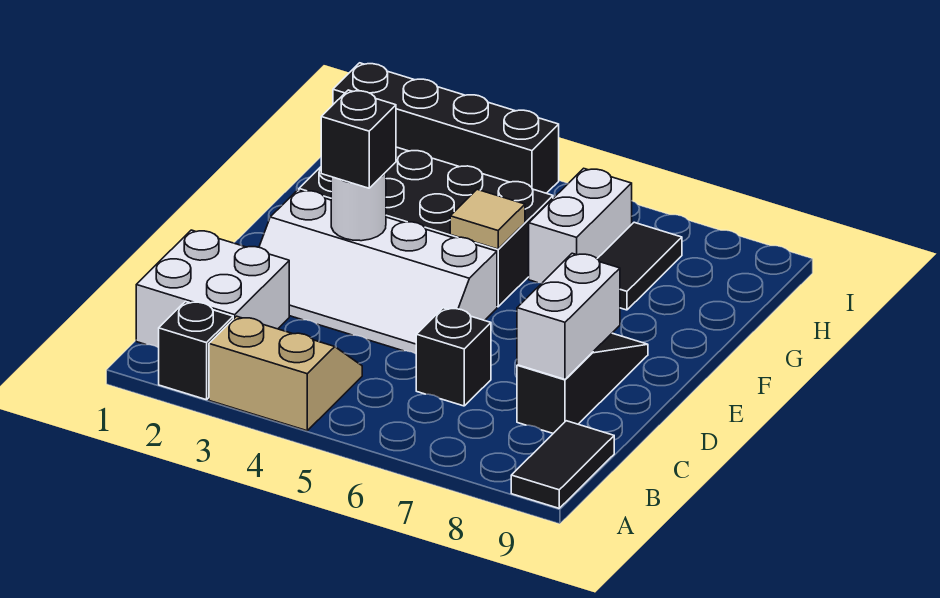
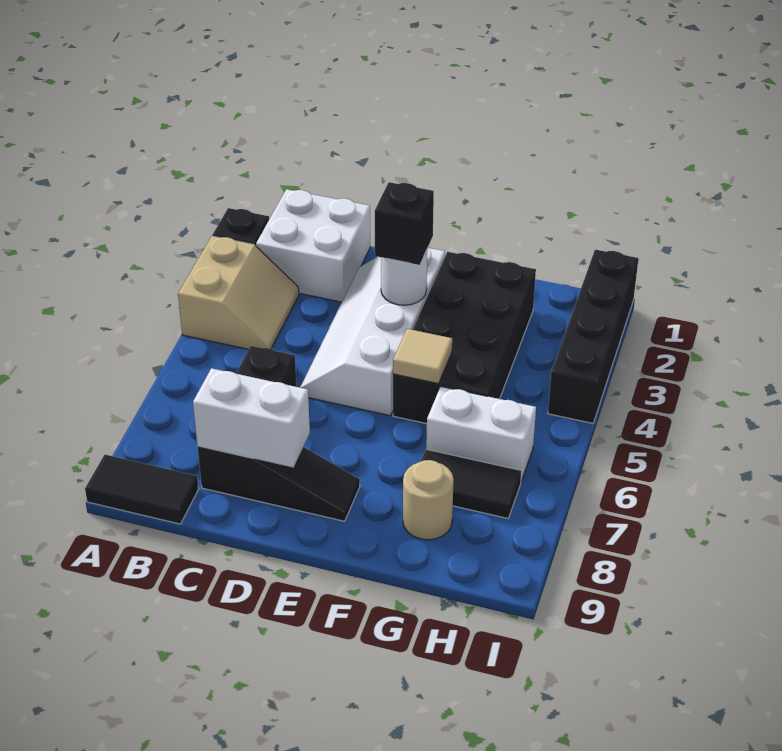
none -> tan round brick G8 level 1

